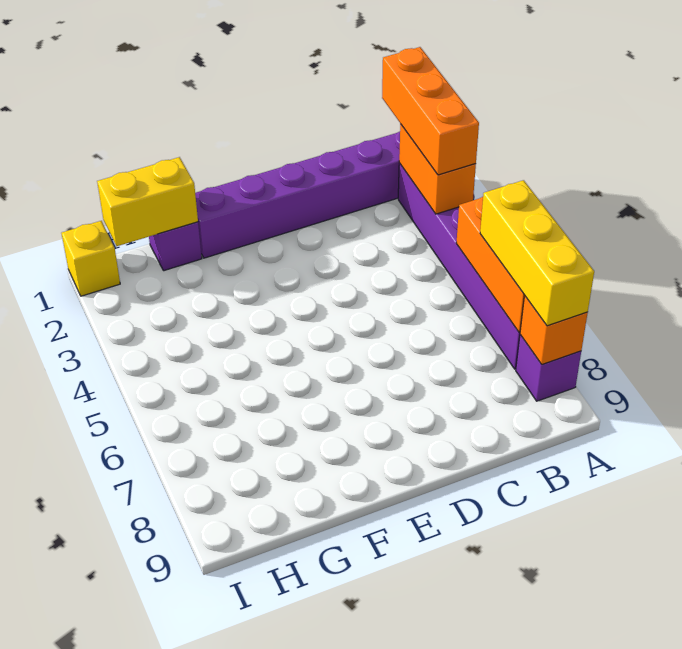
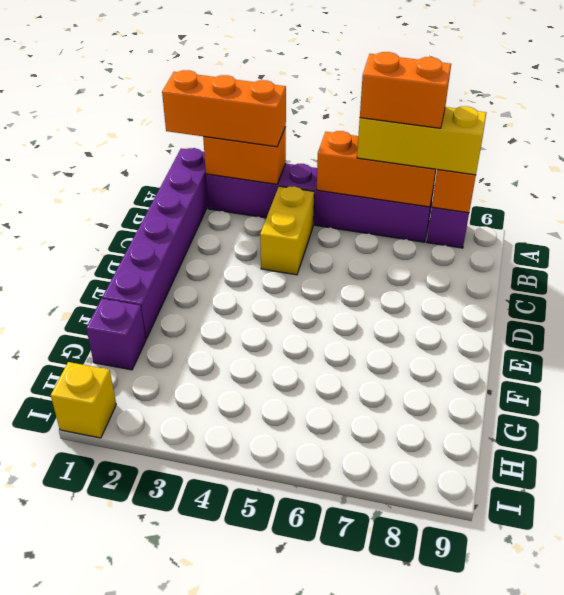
none -> orange brick A6:A7 level 4
yellow brick G1:H1 level 2 -> yellow brick B4:C4 level 1

